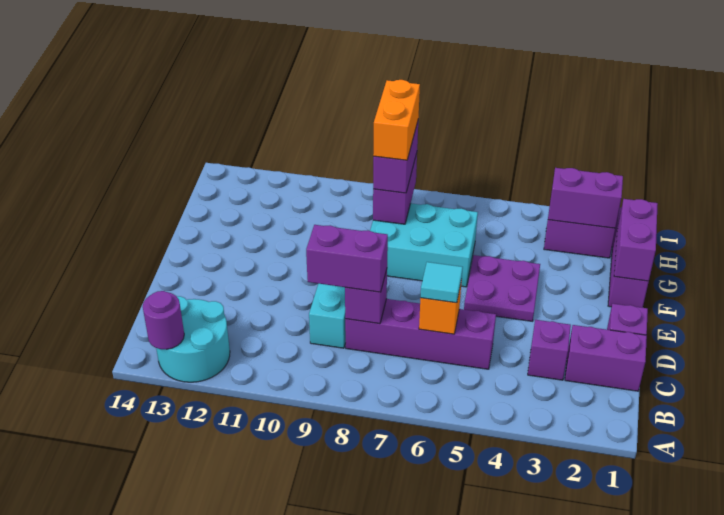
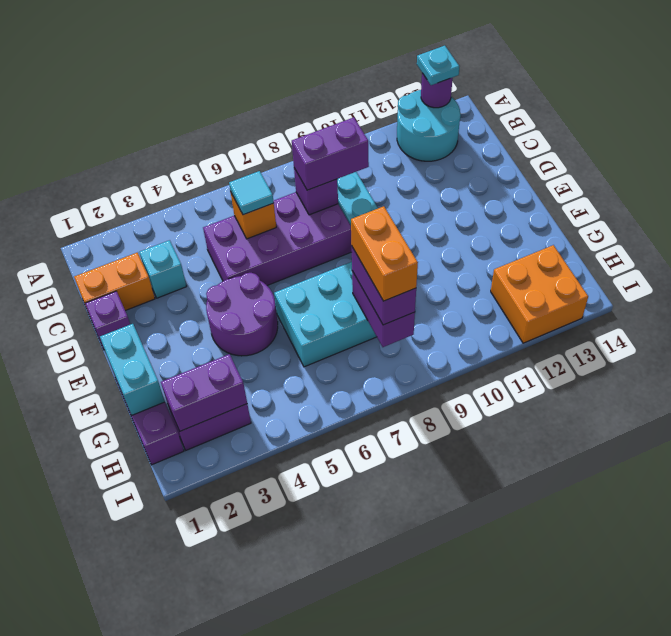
none -> cyan plate A13 level 3
purple brick C1:C2 level 1 -> orange brick C1:C2 level 1
purple brick C3 level 1 -> cyan brick C3 level 1
purple brick C5:C8 level 1 -> purple brick C5:D8 level 1
purple plate E4:F5 level 1 -> purple round brick E4:F5 level 1
purple brick F1:G1 level 2 -> cyan brick F1:G1 level 2
none -> orange brick H12:I13 level 1

